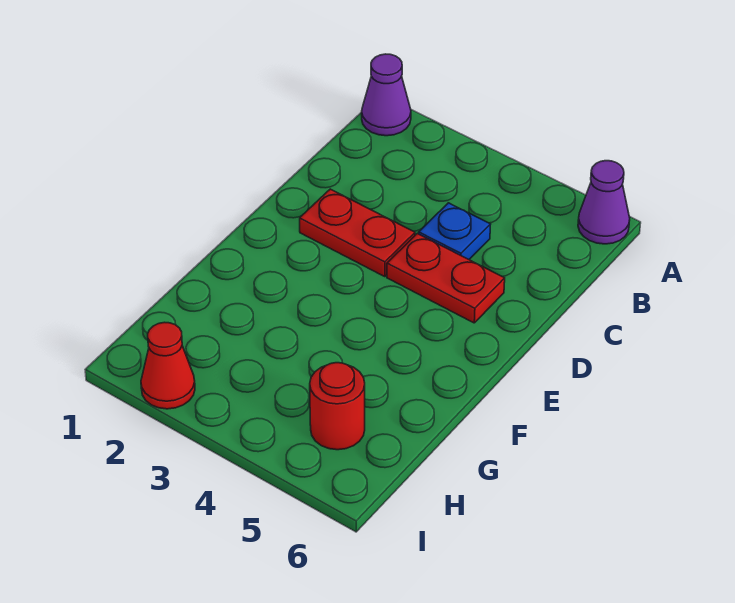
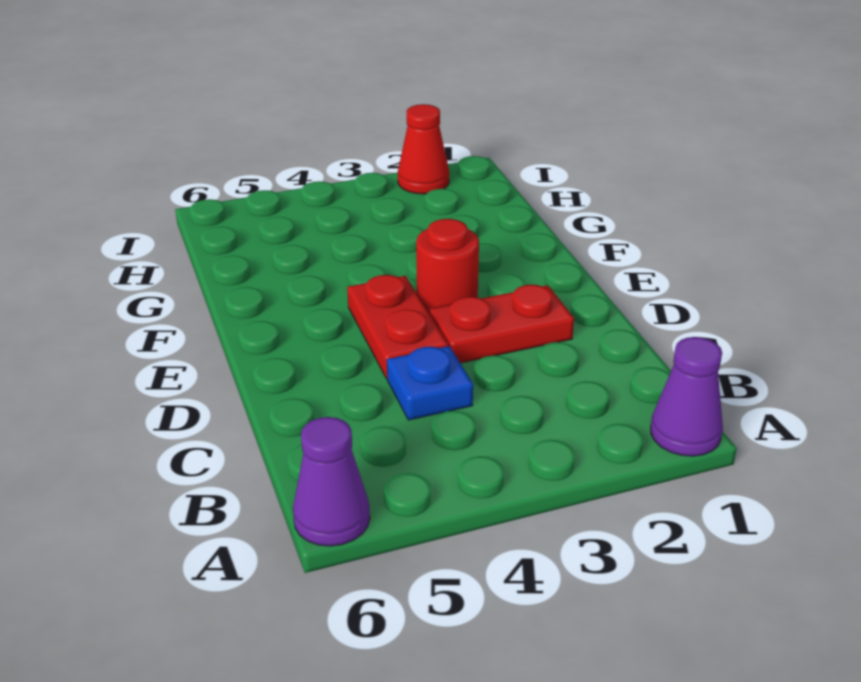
red plate D4:D5 level 1 -> red plate D4:E4 level 1
red round brick H5 level 1 -> red round brick E3 level 1

